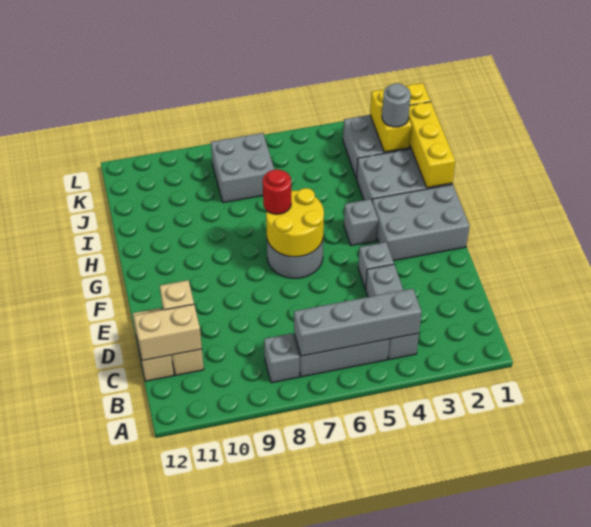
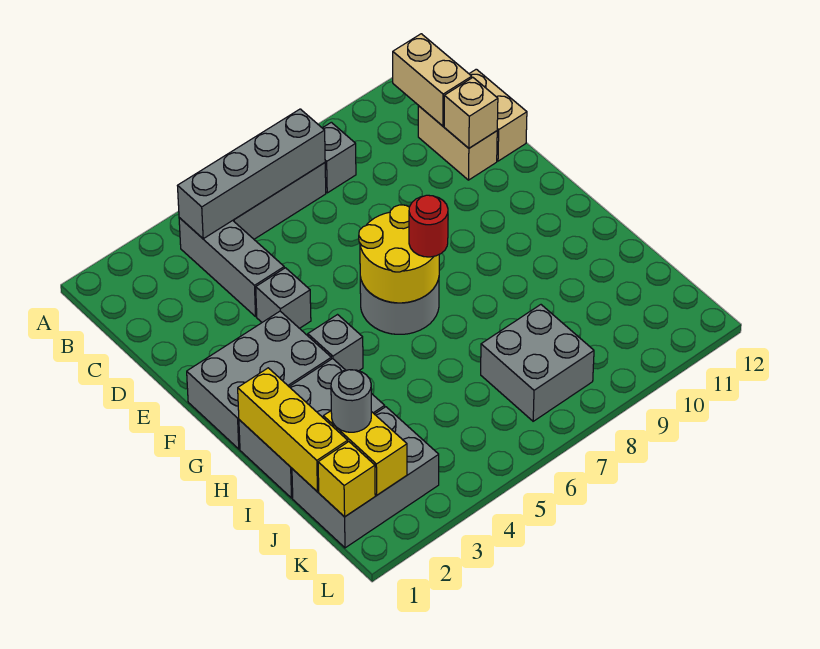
tan brick C11:C12 level 2 -> tan brick B11:C11 level 2

